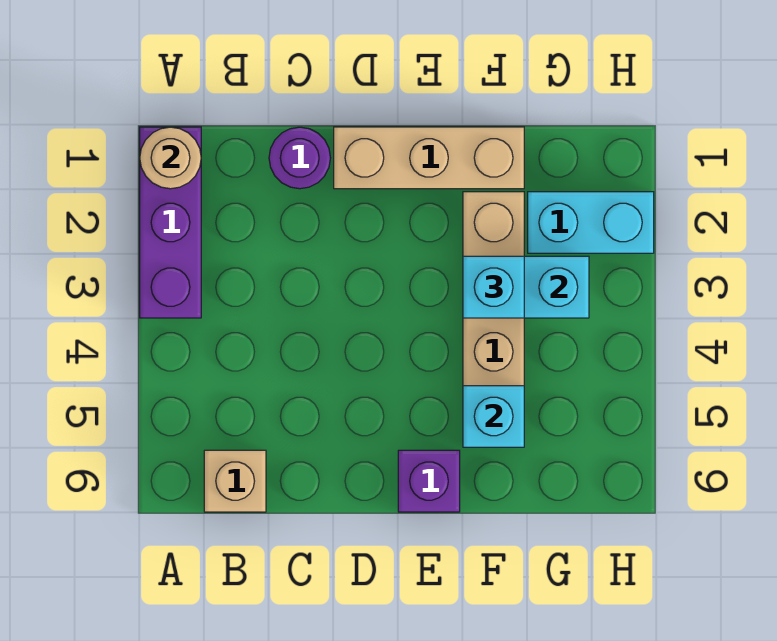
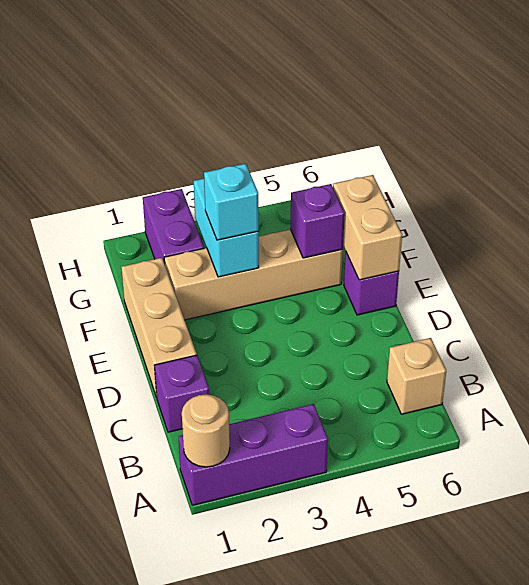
purple round brick C1 level 1 -> purple brick C1 level 1
none -> tan brick E6:F6 level 2
cyan brick F5 level 2 -> purple brick F5 level 2
cyan brick G2:H2 level 1 -> purple brick G2:H2 level 1

